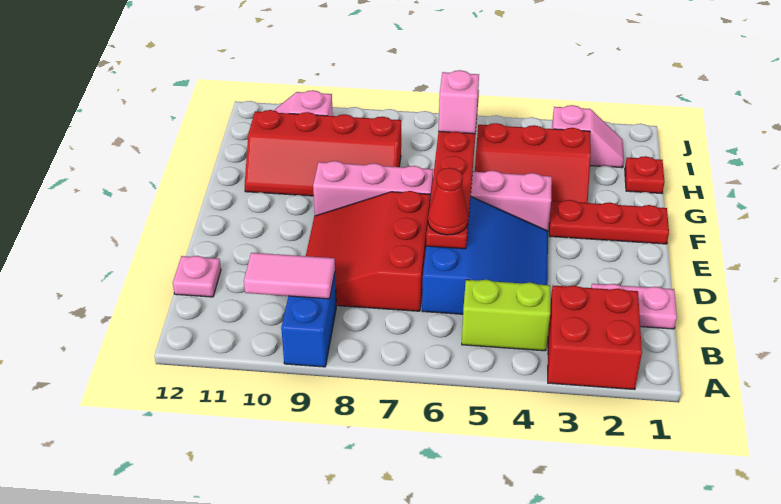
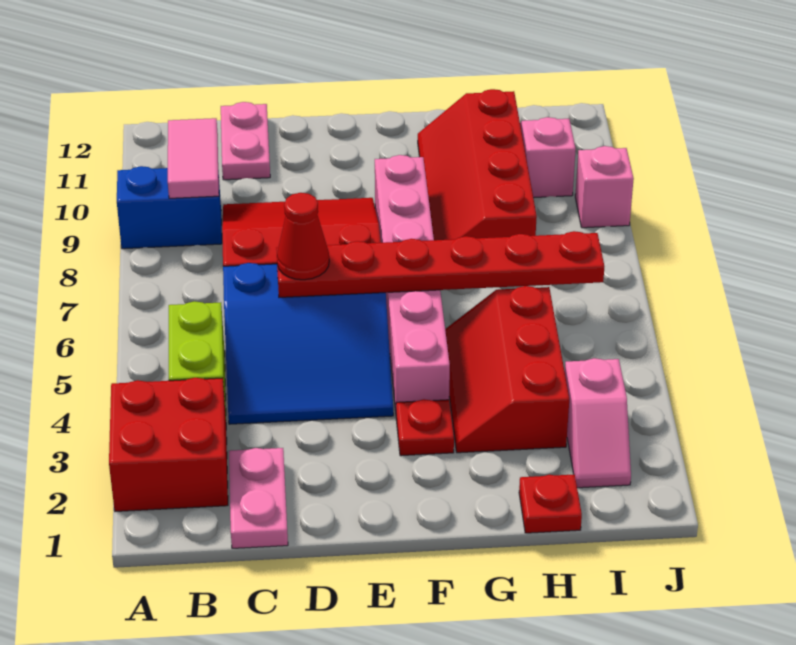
pink plate C12 level 1 -> pink plate C11:C12 level 1
red plate F1:F3 level 1 -> red plate F3 level 1
pink brick H6 level 3 -> pink brick J9 level 1

